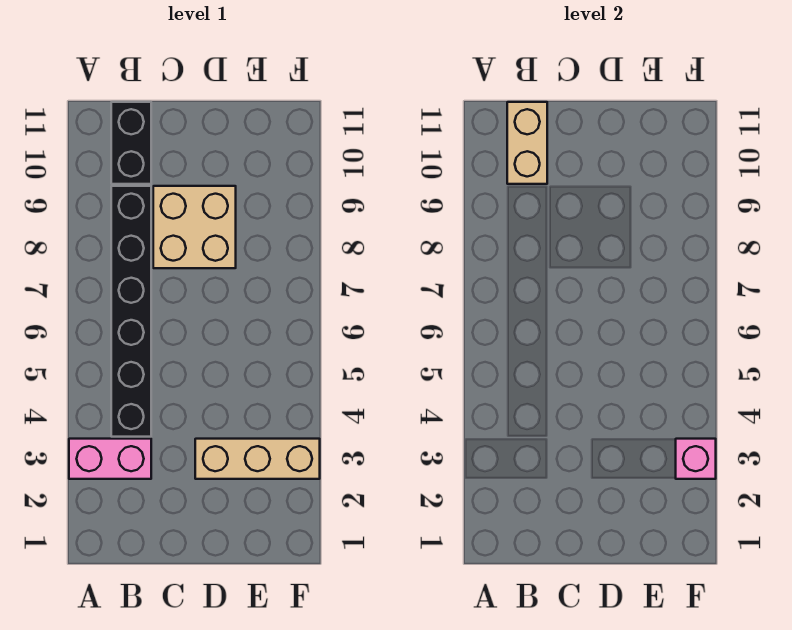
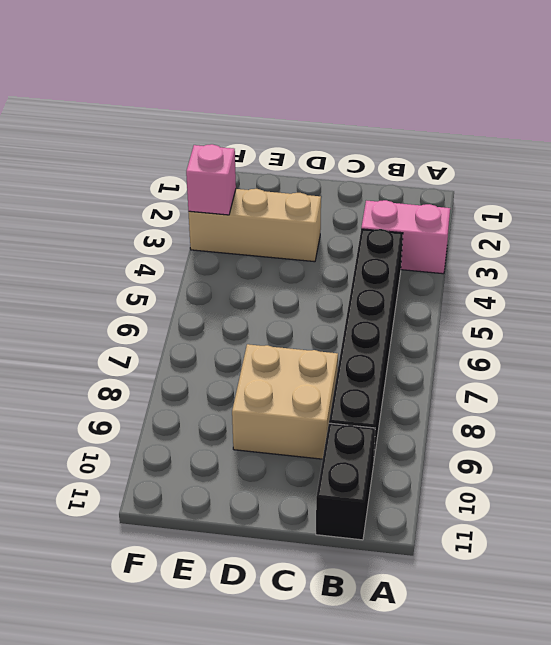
tan brick B10:B11 level 2 -> none

